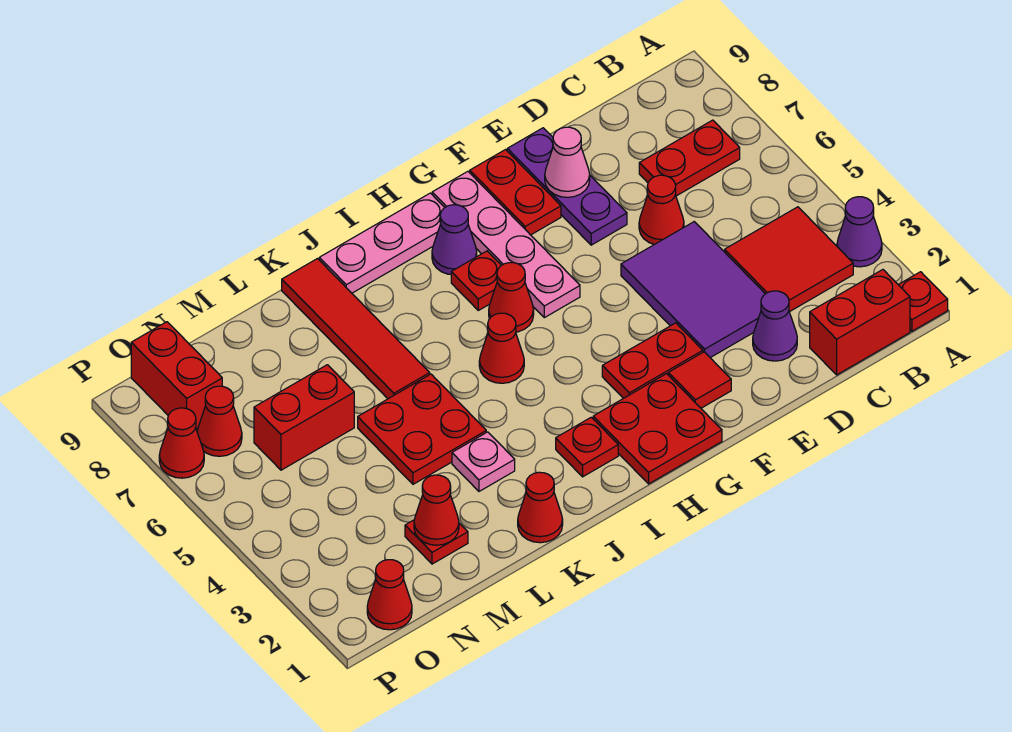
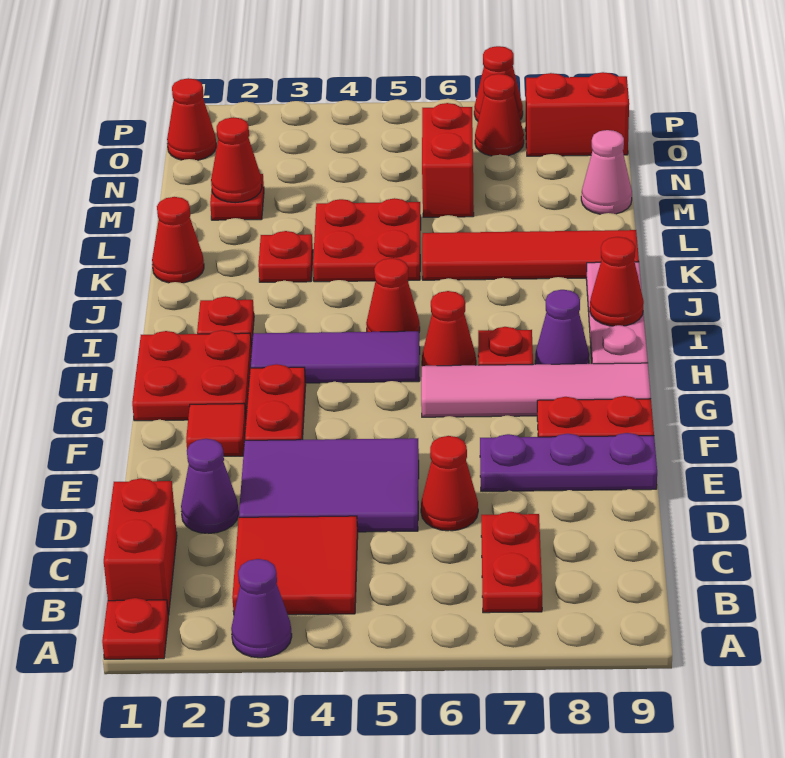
pink cone E8 level 2 -> pink cone M9 level 1
pink plate G6:G9 level 1 -> pink tile G6:G9 level 1
none -> purple tile H3:H5 level 1
none -> red cone I9 level 2
pink plate K3 level 1 -> red plate K3 level 1

